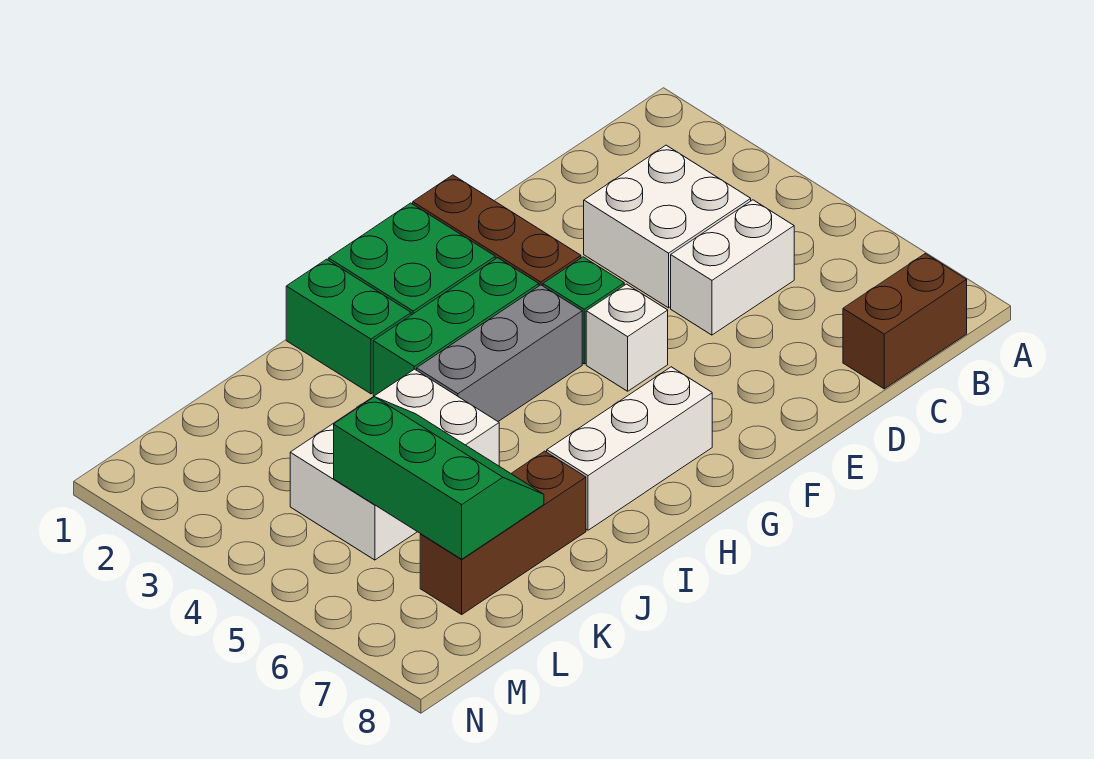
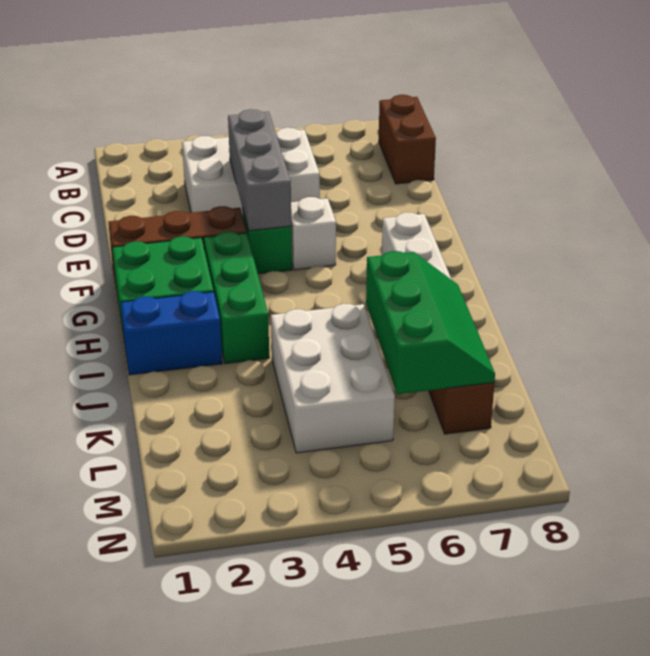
grey brick G4:I4 level 1 -> grey brick D4:F4 level 2
green brick I1:I2 level 1 -> blue brick I1:I2 level 1
green slope K5:L7 level 2 top L -> green slope J6:L7 level 2 top 6

